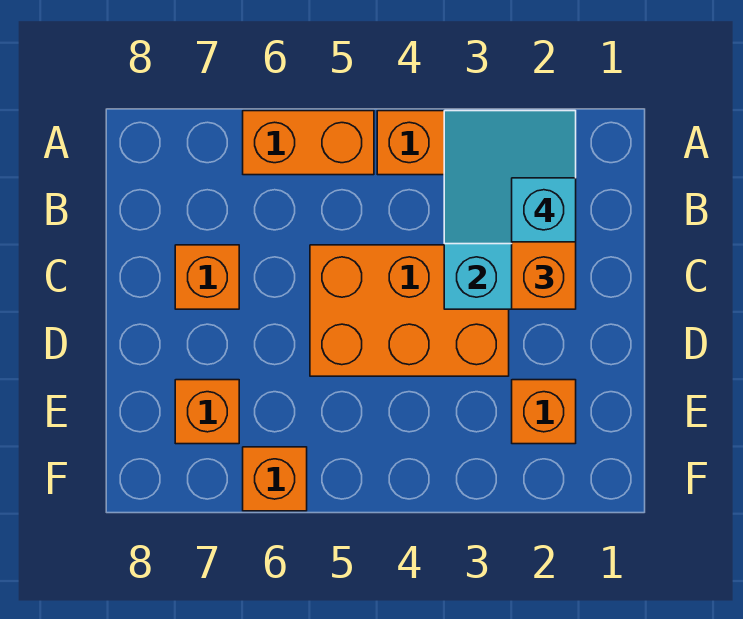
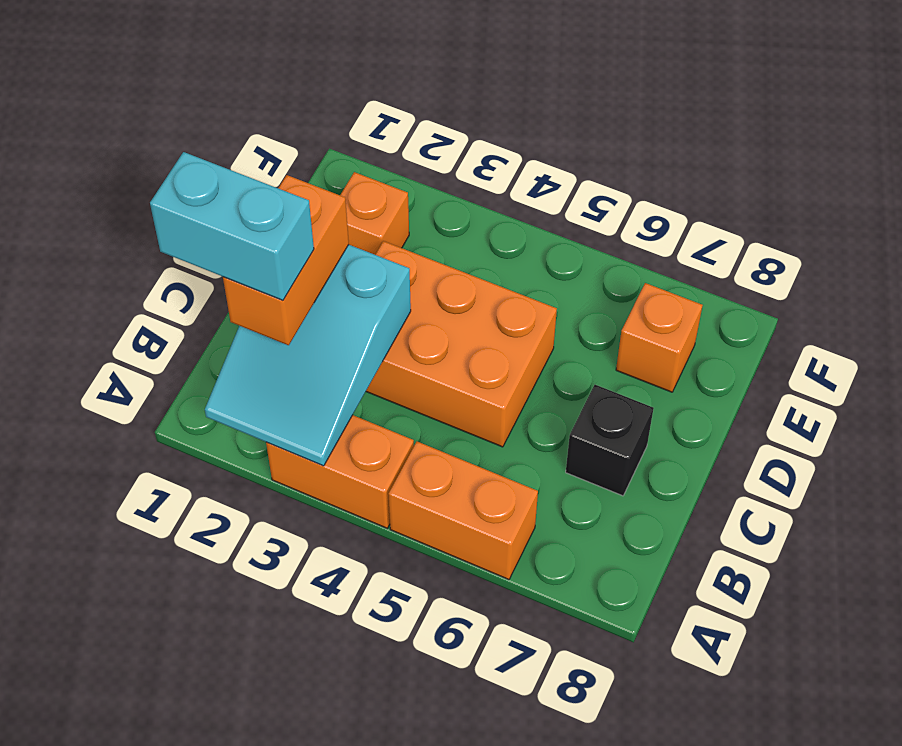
cyan brick B2 level 4 -> cyan brick B1:B2 level 4
orange brick C7 level 1 -> black brick C7 level 1
orange brick F6 level 1 -> none

